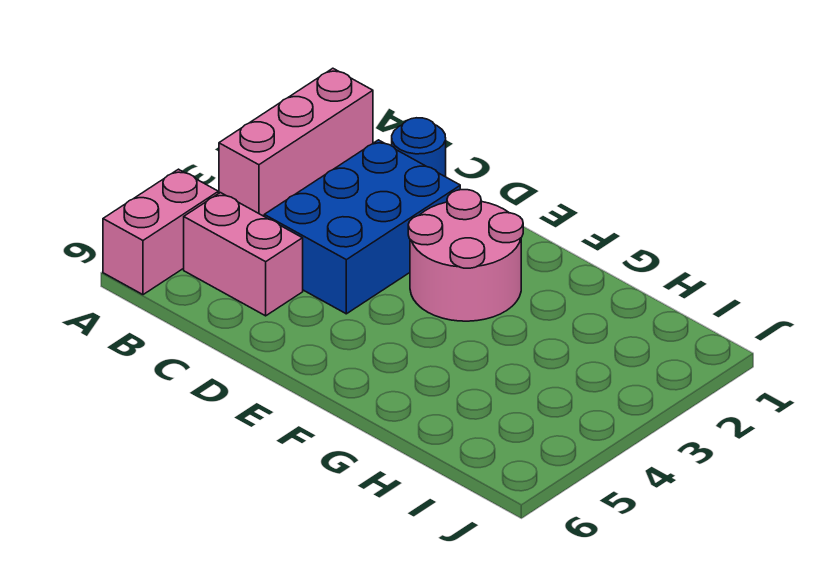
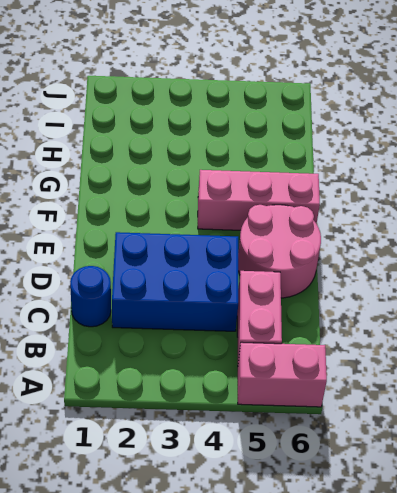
pink brick A1:A3 level 1 -> pink brick F4:F6 level 1
pink round brick E2:F3 level 1 -> pink round brick D5:E6 level 1

